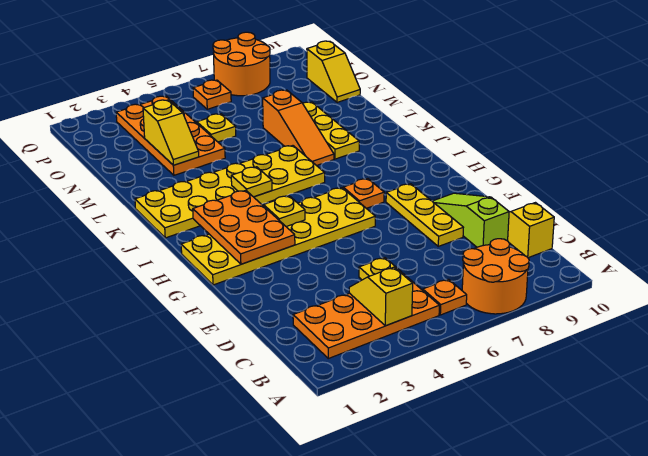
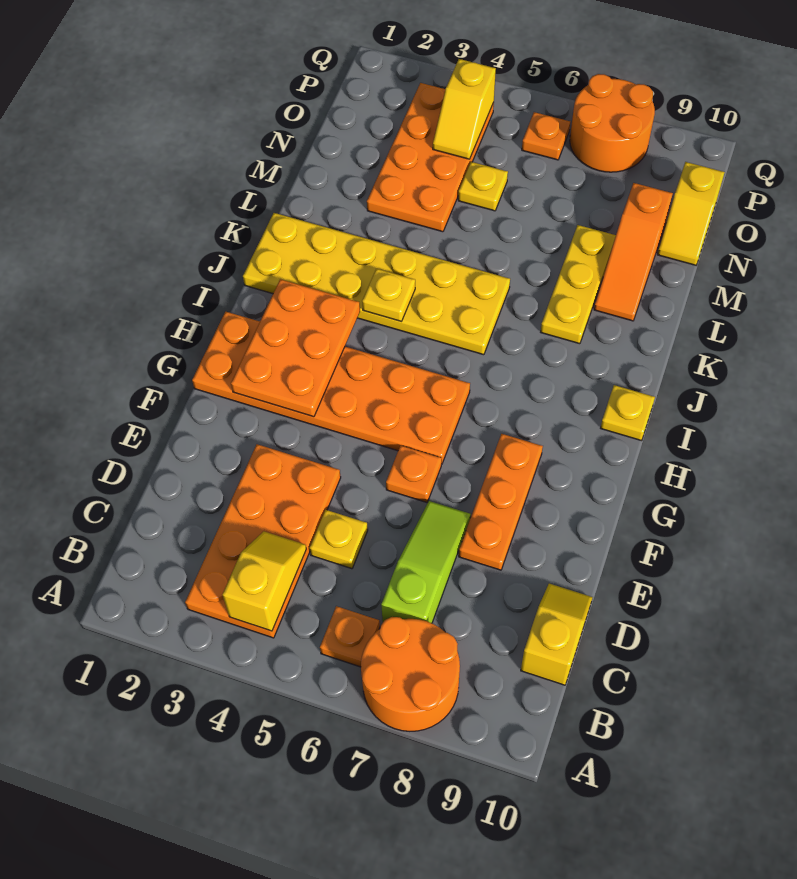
orange plate B2:C5 level 1 -> orange plate B3:E4 level 1
lime slope D9:F9 level 1 top D -> lime slope C7:E7 level 1 top C
yellow plate E8:G8 level 1 -> orange plate E8:G8 level 1
yellow plate G1:H6 level 1 -> orange plate G1:H6 level 1
yellow plate H4 level 2 -> yellow plate I10 level 1
orange plate H7 level 1 -> orange plate F6 level 1
orange slope K7:M7 level 1 top M -> orange slope L9:N9 level 1 top N
yellow slope M3:N3 level 2 top N -> yellow slope O4:P4 level 2 top P

